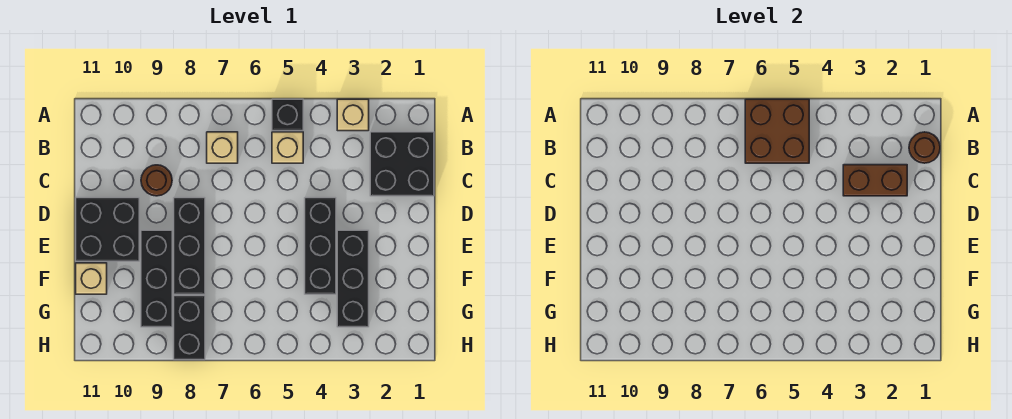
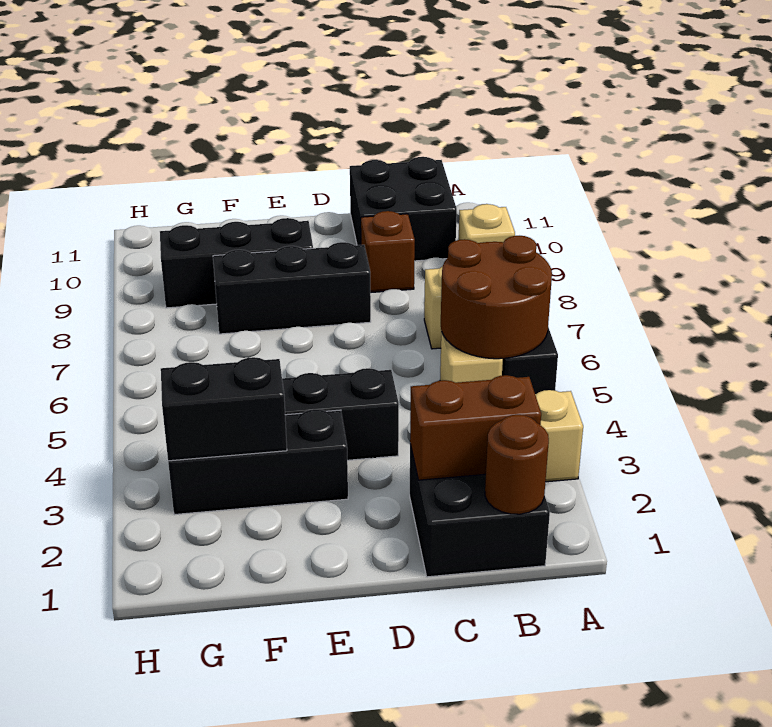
brown brick A5:B6 level 2 -> brown round brick A5:B6 level 2
brown brick C2:C3 level 2 -> brown brick B2:C2 level 2
brown round brick C9 level 1 -> brown brick C9 level 1
black brick D10:E11 level 1 -> black brick B10:C11 level 1
tan brick F11 level 1 -> tan brick A9 level 1
black brick G8:H8 level 1 -> black brick F3:G3 level 2

